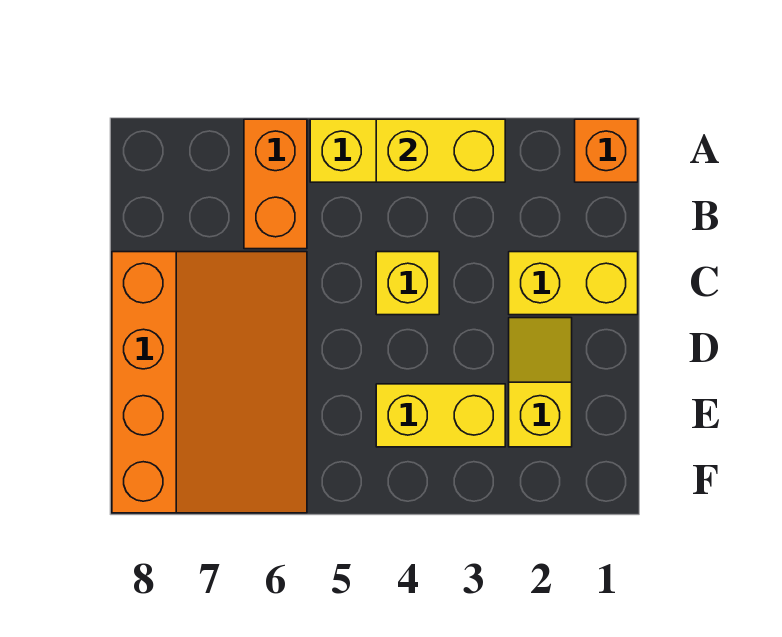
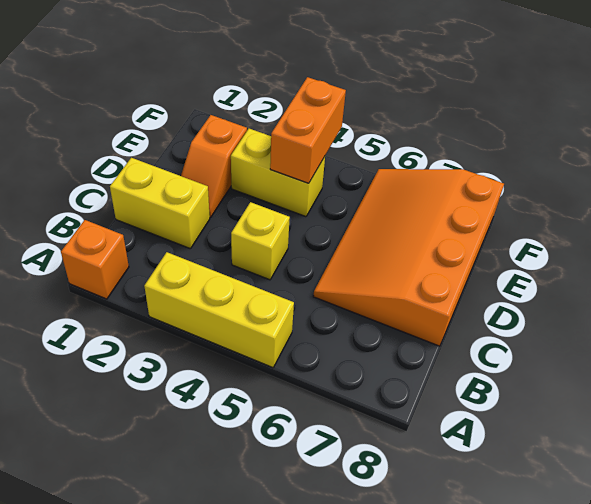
yellow brick A3:A4 level 2 -> none
orange brick A6:B6 level 1 -> orange brick E4:F4 level 2
yellow slope D2:E2 level 1 top E -> orange slope D2:E2 level 1 top E

